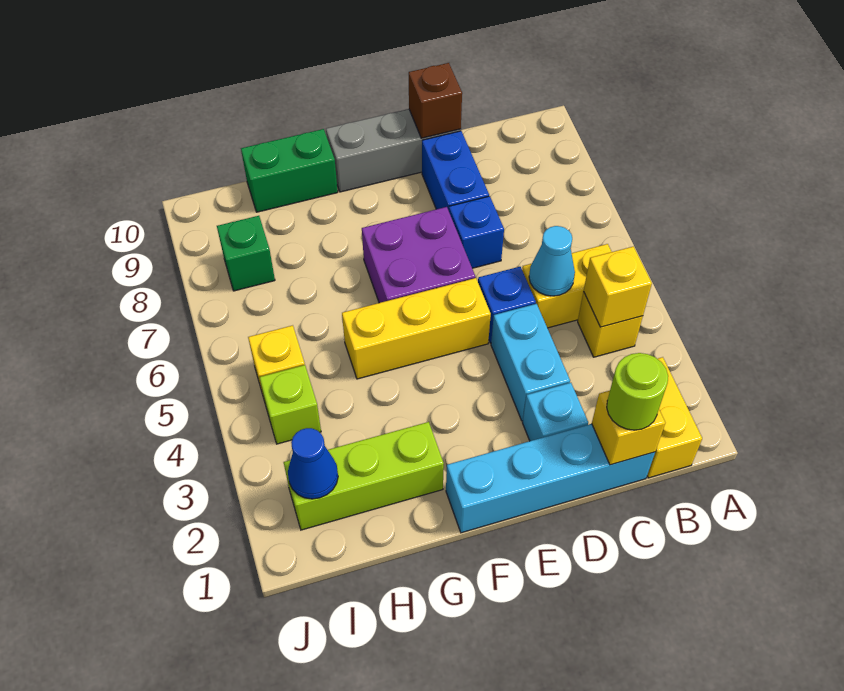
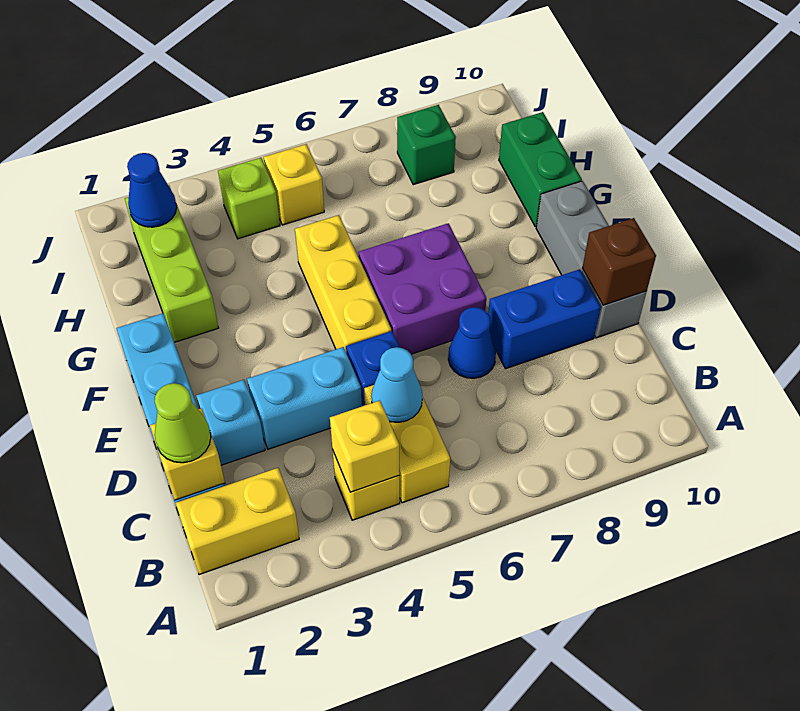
lime round brick C1 level 3 -> lime cone C1 level 3
blue brick D7 level 1 -> blue cone D7 level 1

